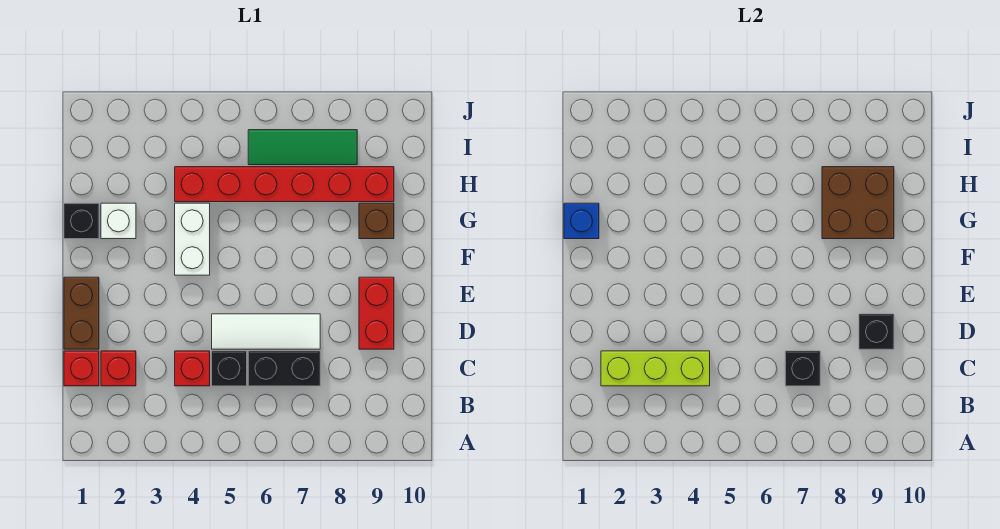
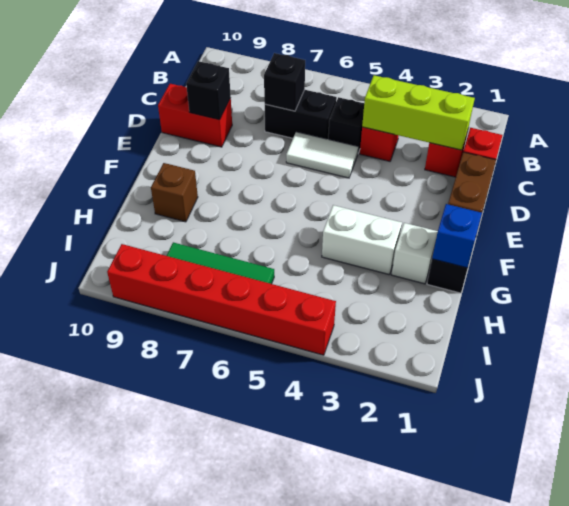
white tile D5:D7 level 1 -> white tile D5:D6 level 1
red brick D9:E9 level 1 -> red brick D9:D10 level 1
white brick F4:G4 level 1 -> white brick G3:G4 level 1
brown brick G8:H9 level 2 -> none
red brick H4:H9 level 1 -> red brick J4:J9 level 1

